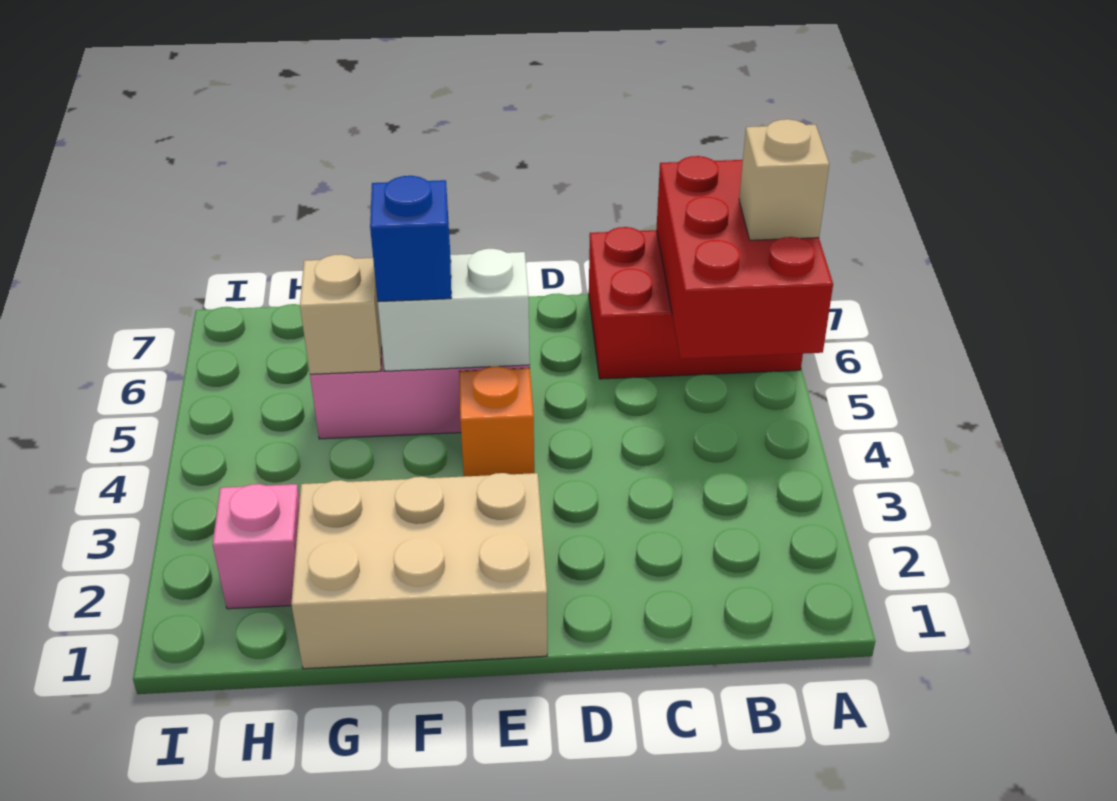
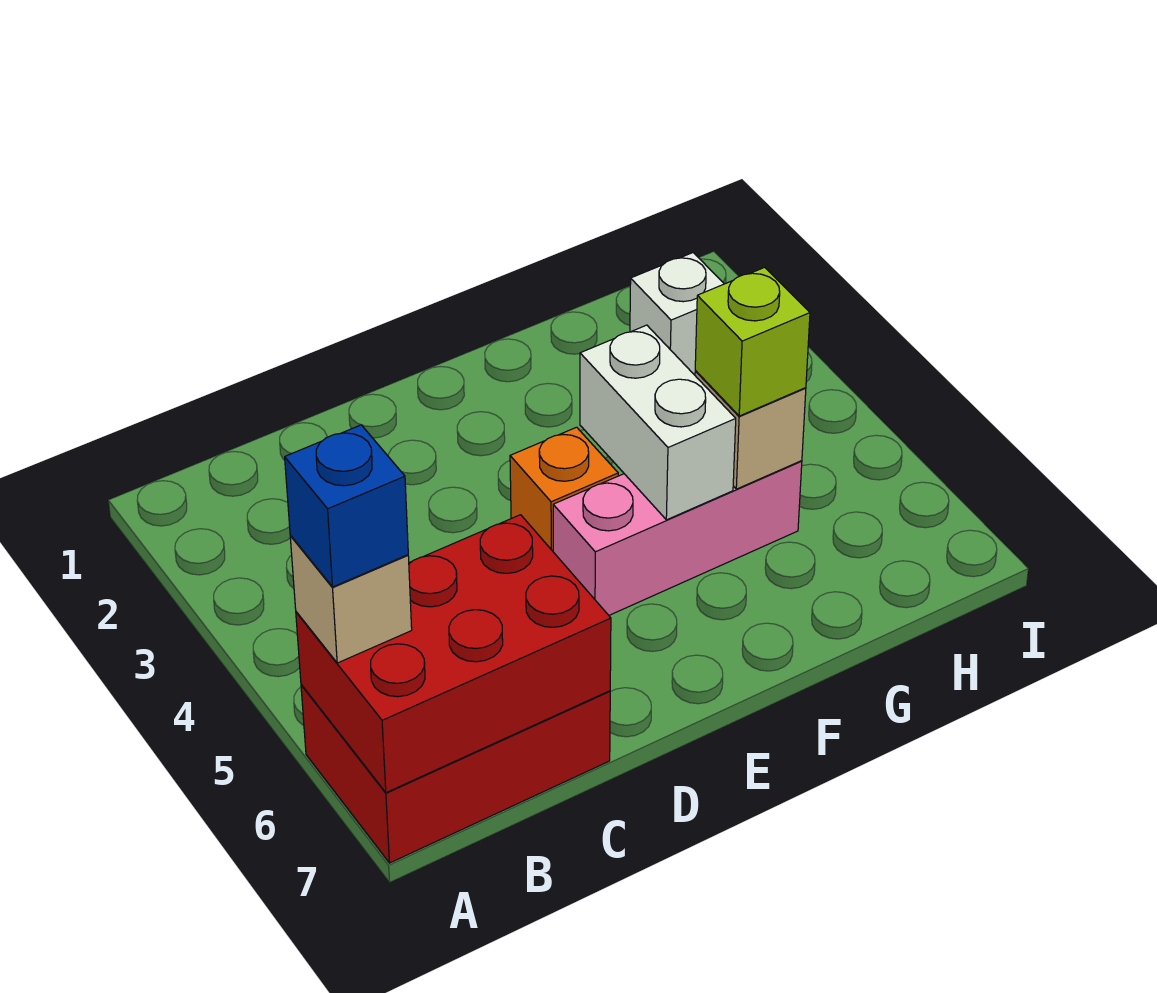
red brick A5:B7 level 2 -> red brick A6:C7 level 2
tan brick E1:G2 level 1 -> none
white brick E5:F5 level 2 -> white brick F4:F5 level 2
blue brick F5 level 3 -> blue brick A6 level 4
none -> lime brick G5 level 3
pink brick H2 level 1 -> white brick H2 level 1

